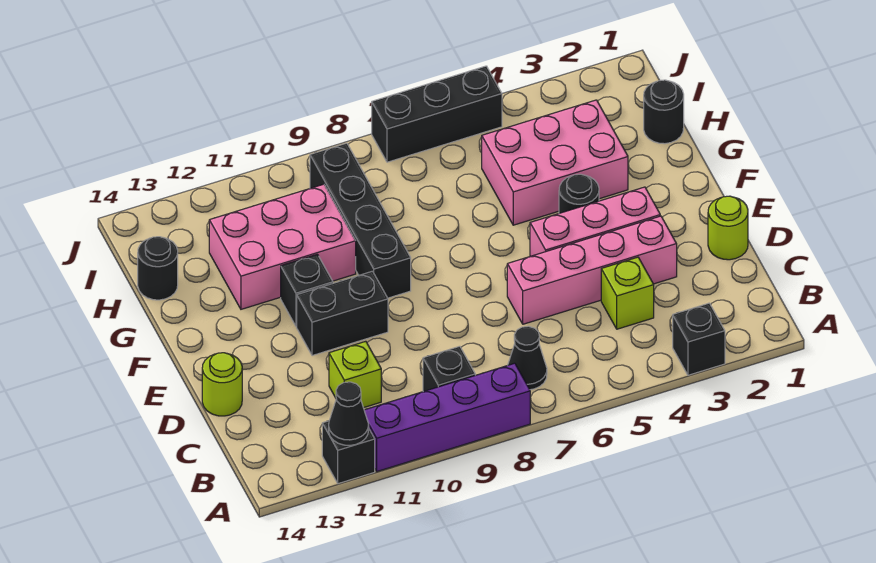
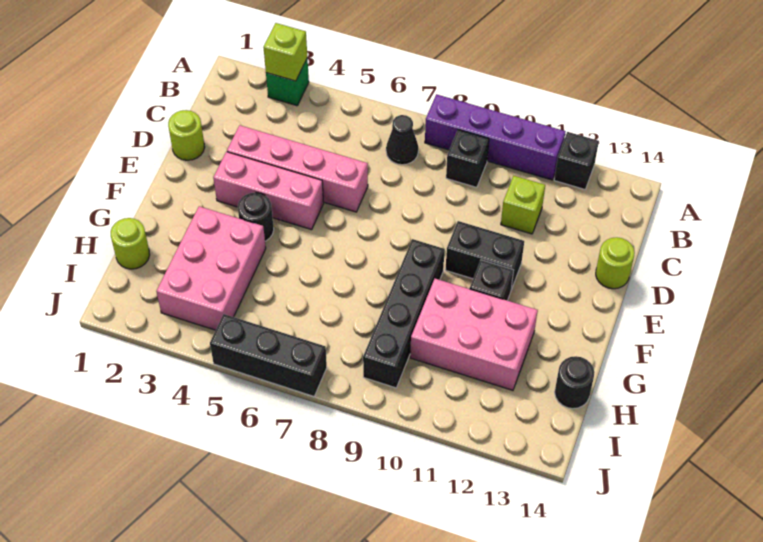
black brick A3 level 1 -> green brick A3 level 1
black cone A12 level 2 -> none
lime brick C4 level 1 -> lime brick A3 level 2
pink brick G3:H5 level 1 -> pink brick G3:I4 level 1
black round brick H1 level 1 -> lime round brick H1 level 1

